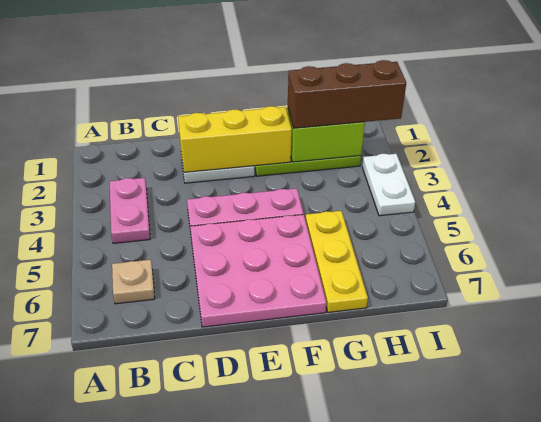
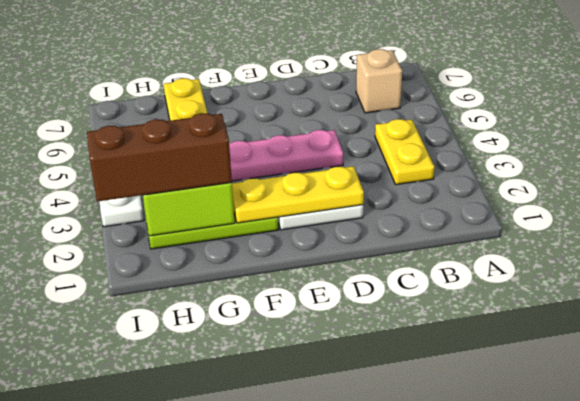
pink plate B3:B4 level 1 -> yellow plate B3:B4 level 1
tan plate B6 level 1 -> tan brick B6 level 1
yellow brick D2:F2 level 2 -> yellow plate D2:F2 level 2
pink plate D5:F7 level 1 -> none

